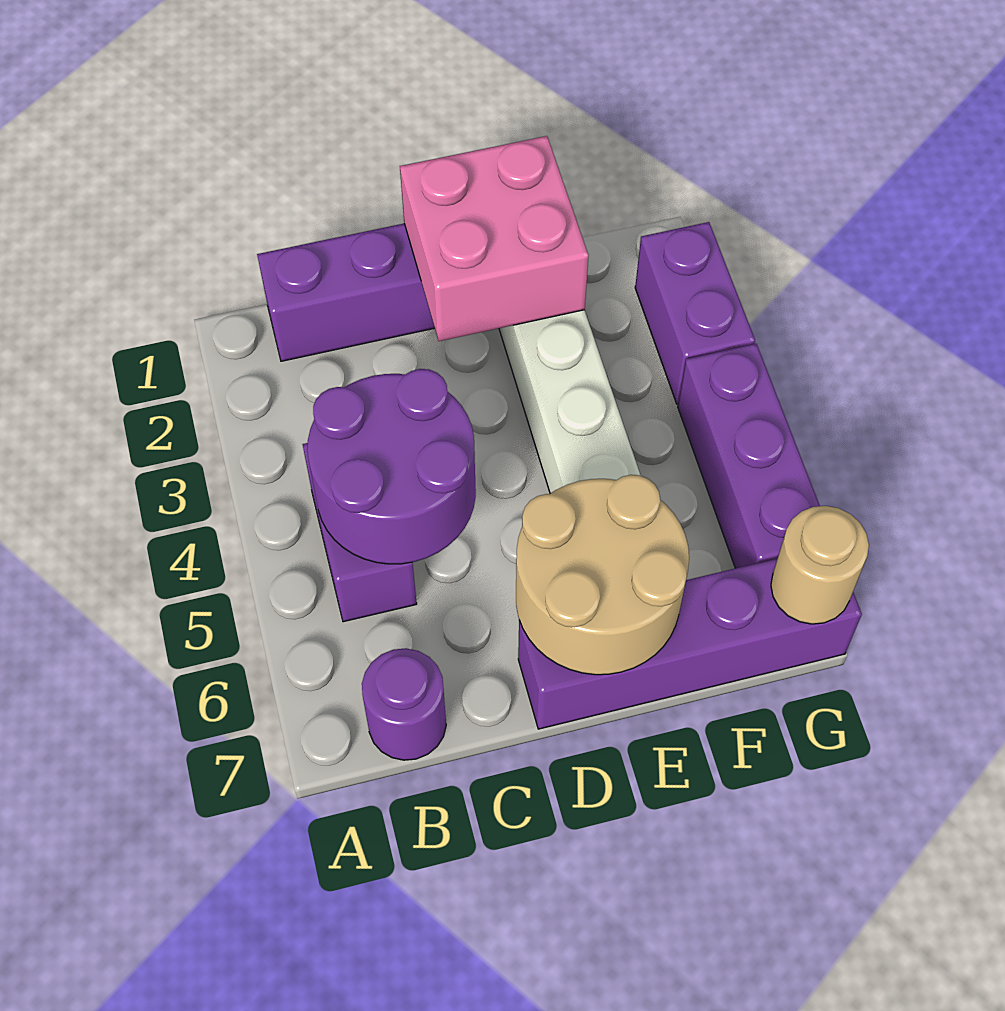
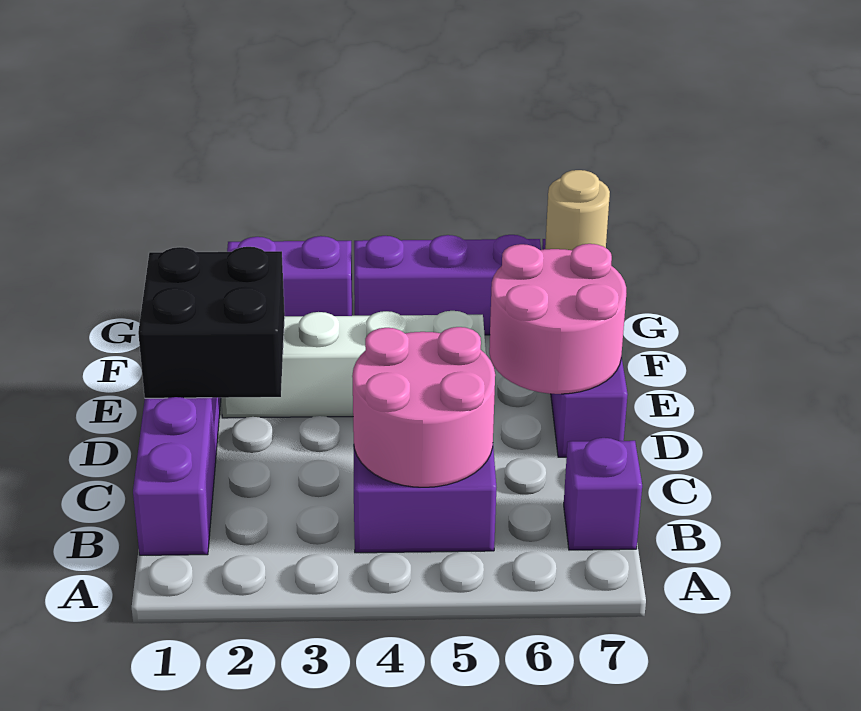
purple round brick B4:C5 level 2 -> pink round brick B4:C5 level 2
purple round brick B7 level 1 -> purple brick B7 level 1
pink brick D1:E2 level 2 -> black brick D1:E2 level 2
tan round brick D6:E7 level 2 -> pink round brick D6:E7 level 2

